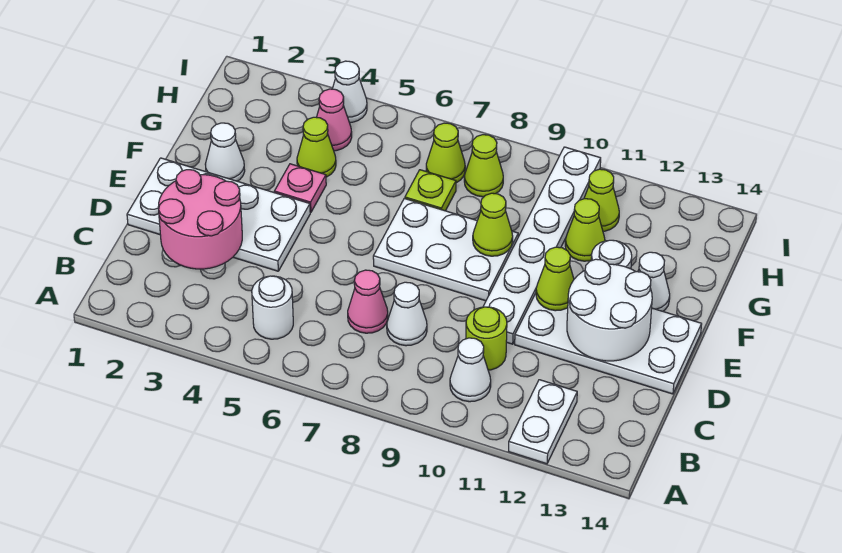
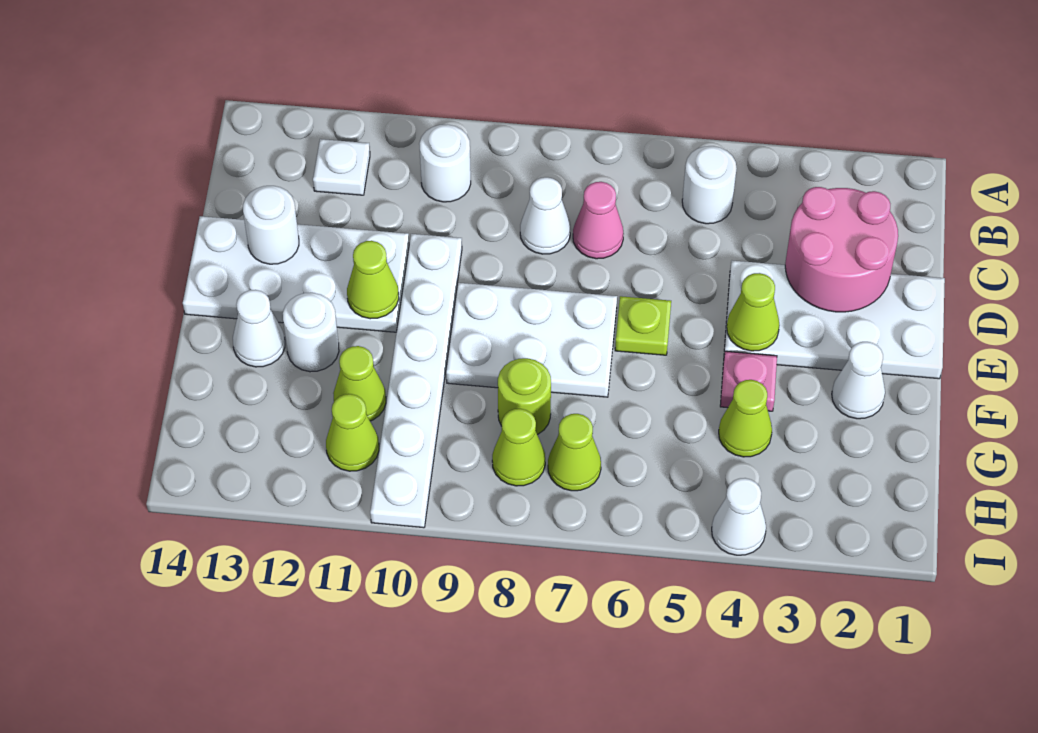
white plate A12:B12 level 1 -> white plate B12 level 1
white cone B10 level 1 -> white round brick B10 level 1
lime round brick C10 level 1 -> lime round brick G8 level 1
white round brick D12:E13 level 2 -> white round brick D13 level 2
lime cone F9 level 2 -> lime cone E4 level 2
lime plate G7 level 1 -> lime plate E6 level 1
pink cone H4 level 1 -> none

